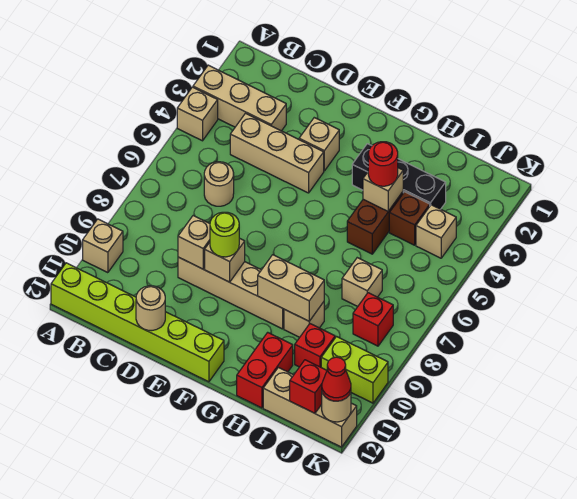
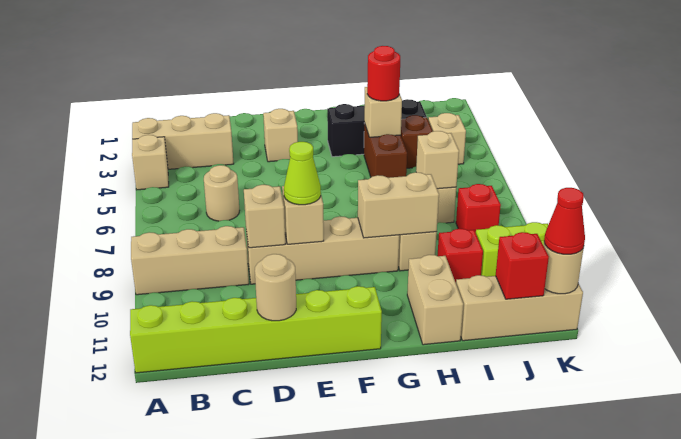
tan brick A10 level 1 -> tan brick I7 level 2
tan brick C4:E4 level 1 -> tan brick A9:C9 level 1
lime round brick E9 level 3 -> lime cone E9 level 3
red brick H11:H12 level 1 -> tan brick H11:H12 level 1

